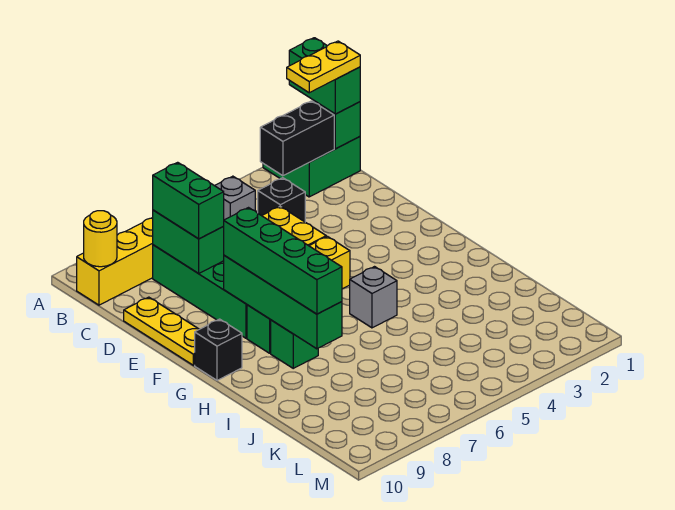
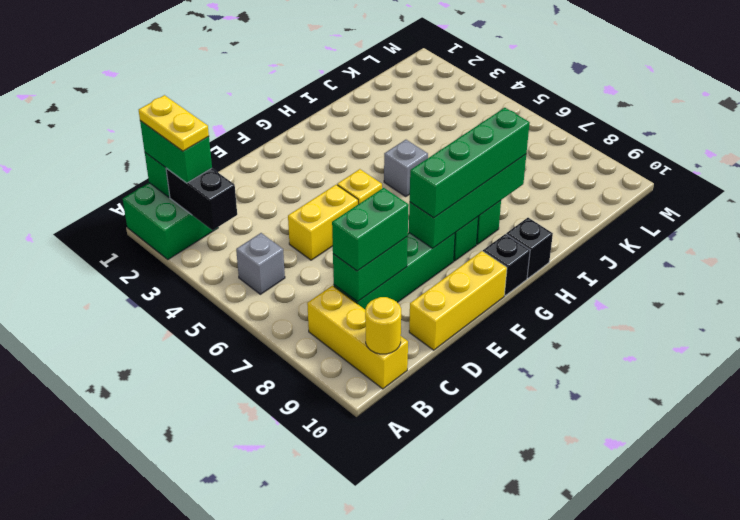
green brick A1:B1 level 3 -> green brick B1:B2 level 3
black brick C4 level 1 -> black brick H10 level 1
yellow plate D10:F10 level 1 -> yellow brick D10:F10 level 1

